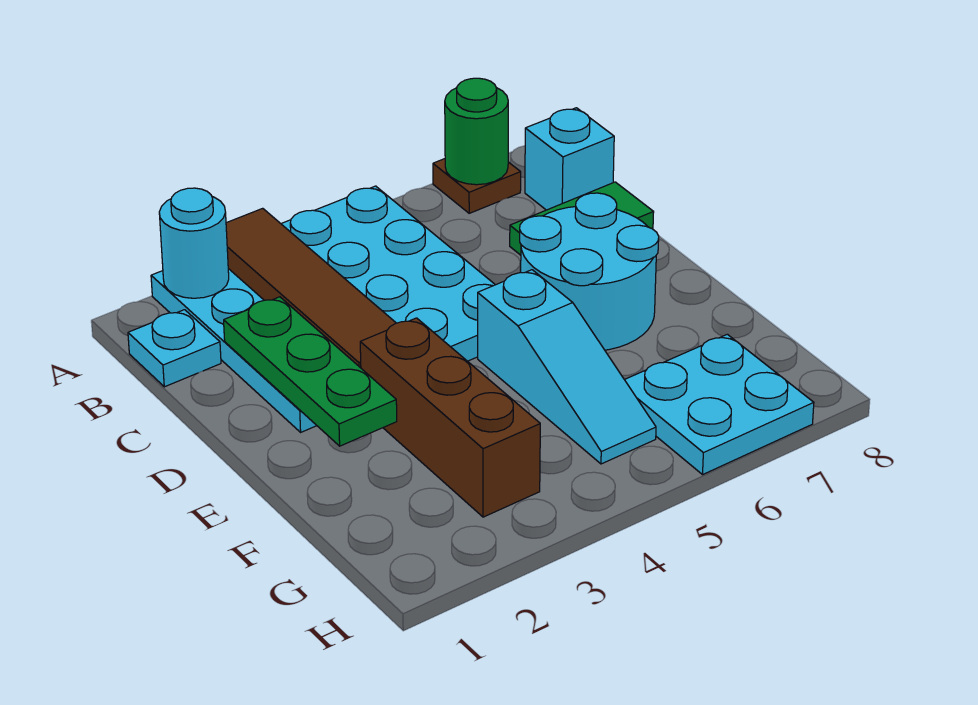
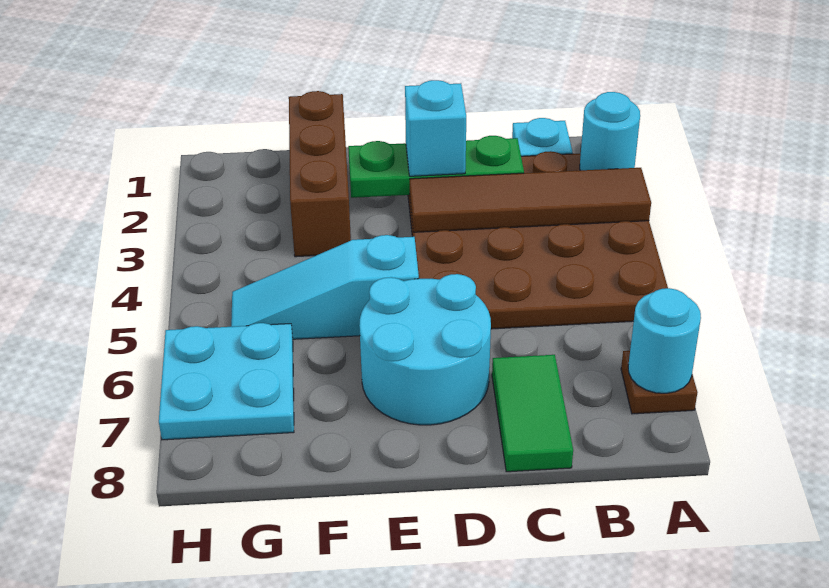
cyan plate A2:D5 level 1 -> brown plate A2:D5 level 1
green round brick A7 level 2 -> cyan round brick A7 level 2
cyan brick B8 level 1 -> cyan brick D2 level 3
brown brick E3:G3 level 1 -> brown brick F1:F3 level 1

